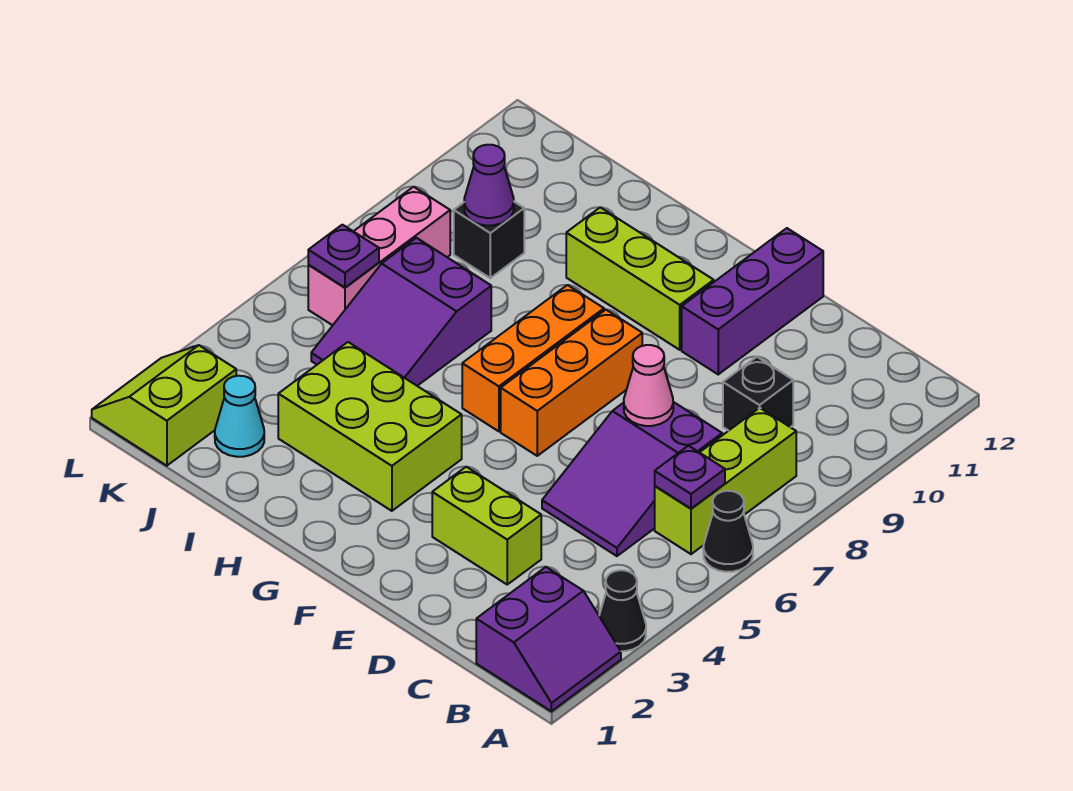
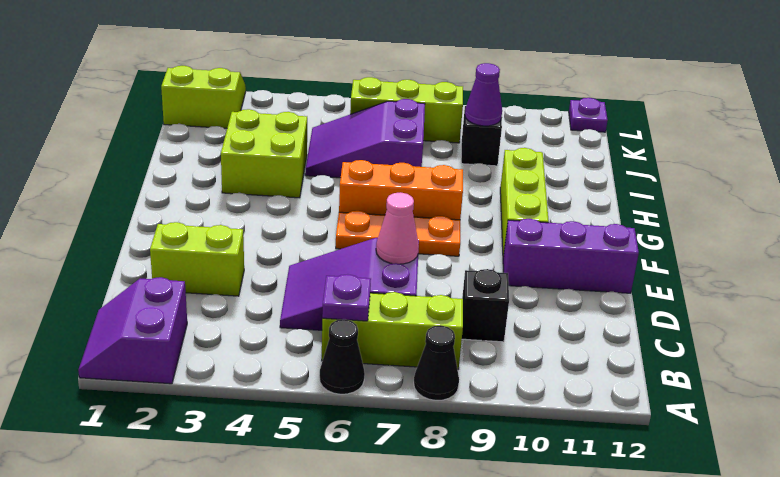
purple slope A1:B2 level 1 top B -> purple slope A1:B2 level 1 top 2
black cone A3 level 1 -> black cone A8 level 1
lime brick D3:E3 level 1 -> lime brick D2:D3 level 1
orange brick F6:F8 level 1 -> orange plate F6:F8 level 1
lime brick G3:I4 level 1 -> lime brick H3:I4 level 1
cyan cone J2 level 1 -> none
pink brick K6:K8 level 1 -> lime brick K6:K8 level 1
purple plate K6 level 2 -> purple plate L12 level 1

